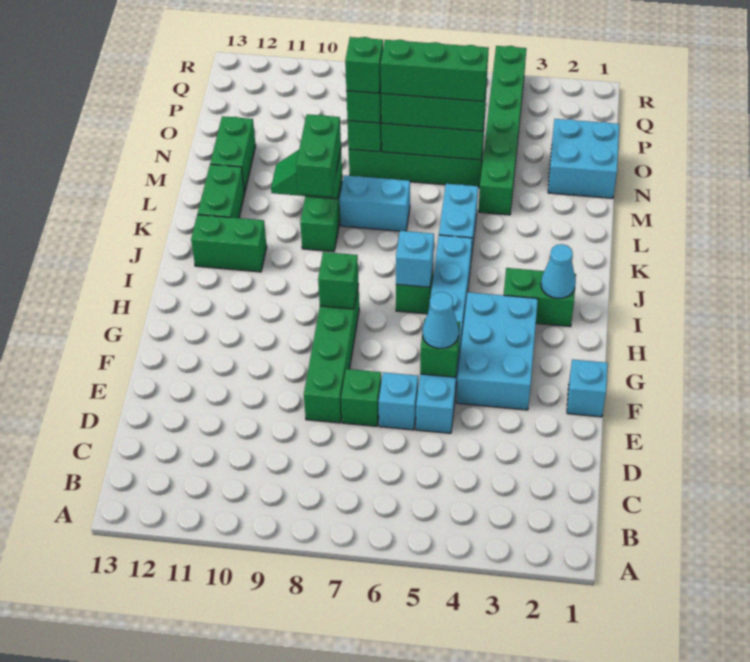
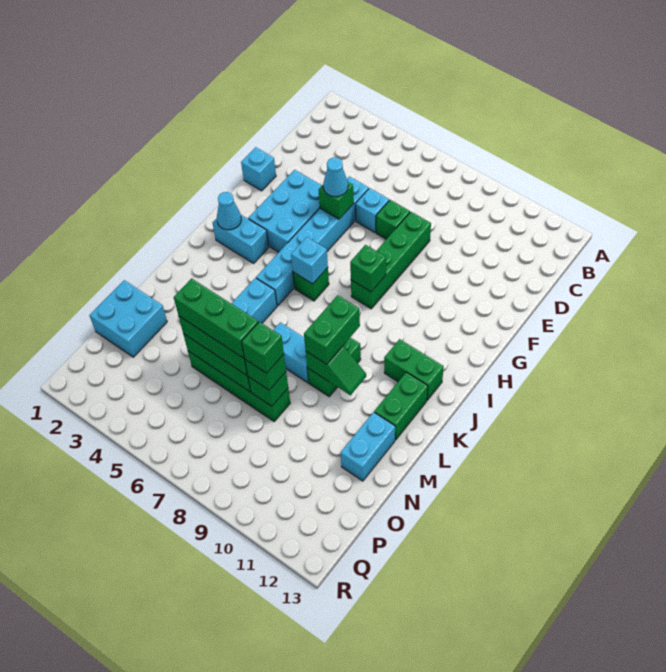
green brick I2:I3 level 1 -> cyan brick I2:I3 level 1
green brick M4:R4 level 1 -> none
green brick M12:N12 level 1 -> cyan brick M12:N12 level 1

